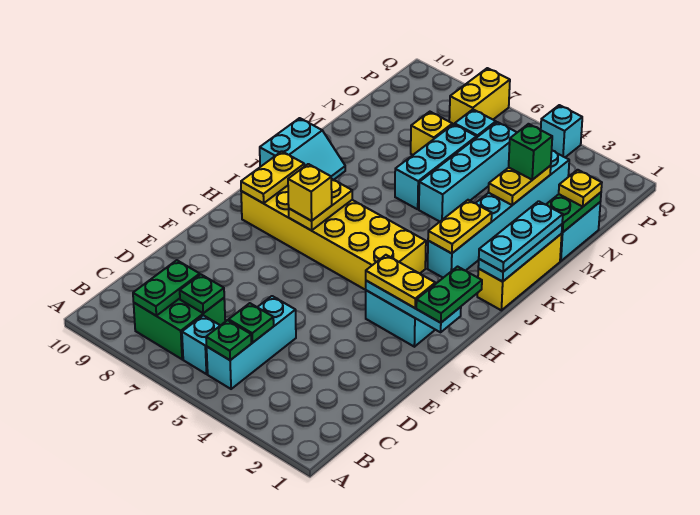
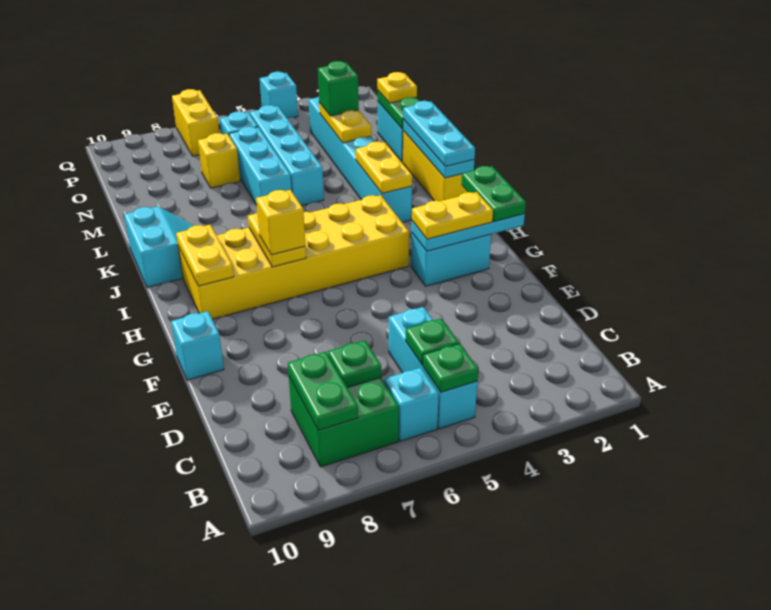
none -> cyan brick F10 level 1

